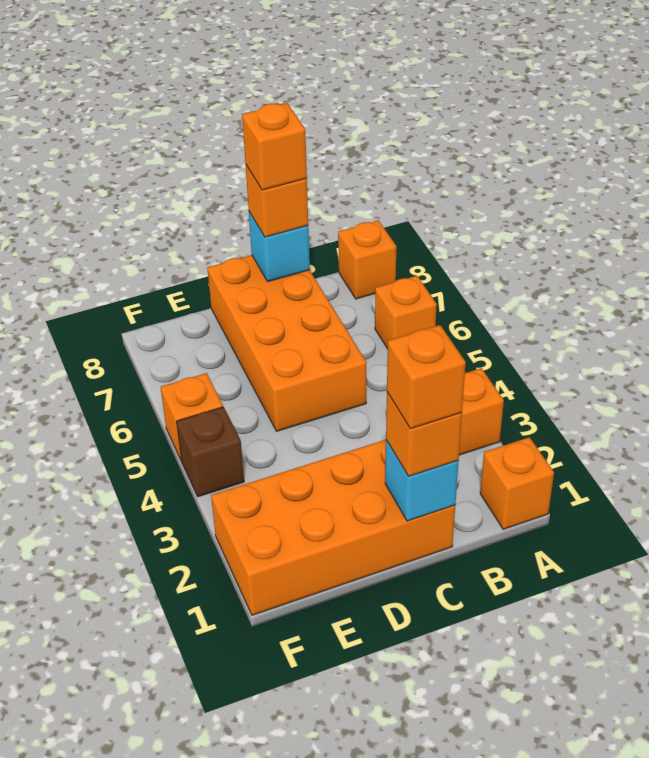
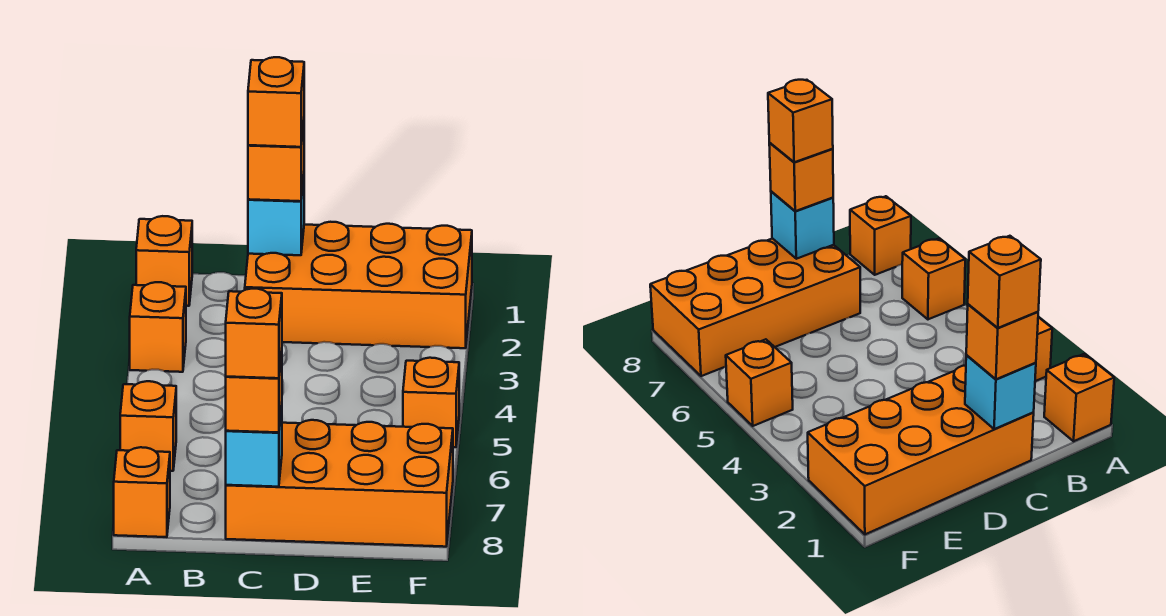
orange brick C5:D8 level 1 -> orange brick C7:F8 level 1
brown brick F4 level 1 -> none

